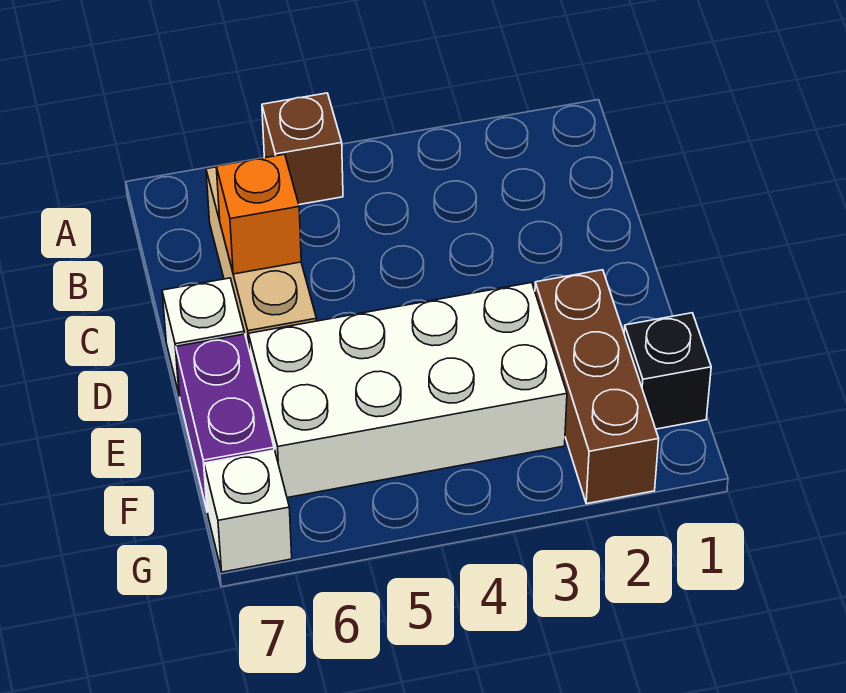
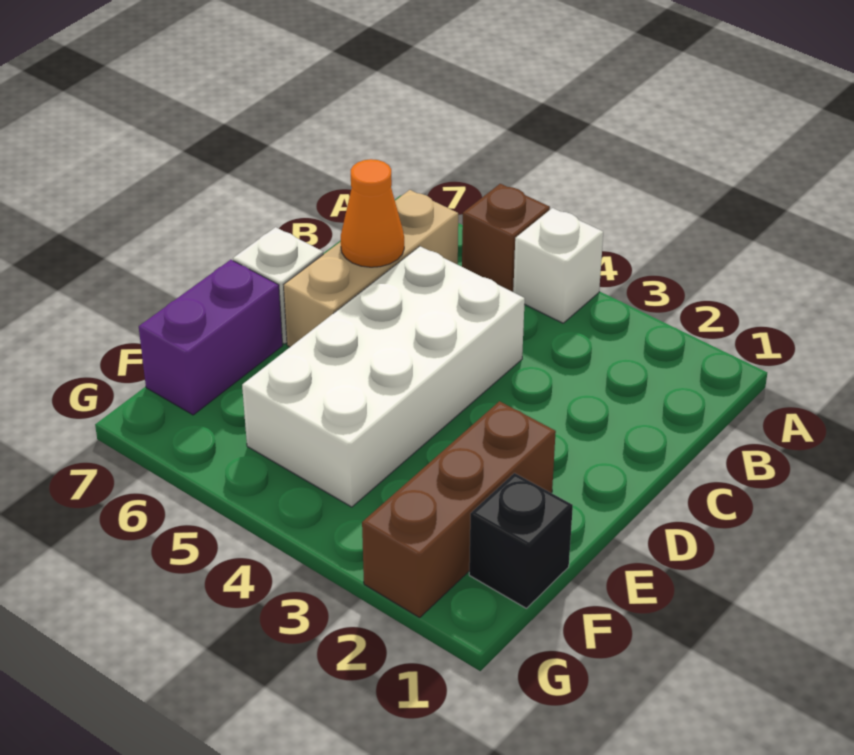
orange brick C6 level 2 -> orange cone C6 level 2
white brick E3:F6 level 1 -> white brick C4:F5 level 1
white brick G7 level 1 -> white brick A4 level 1

